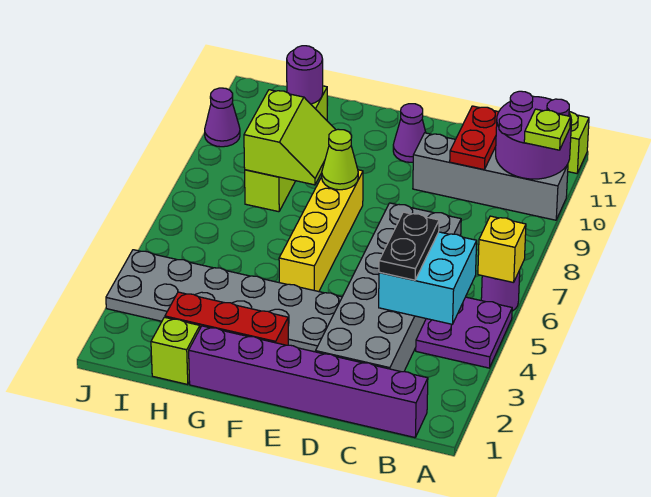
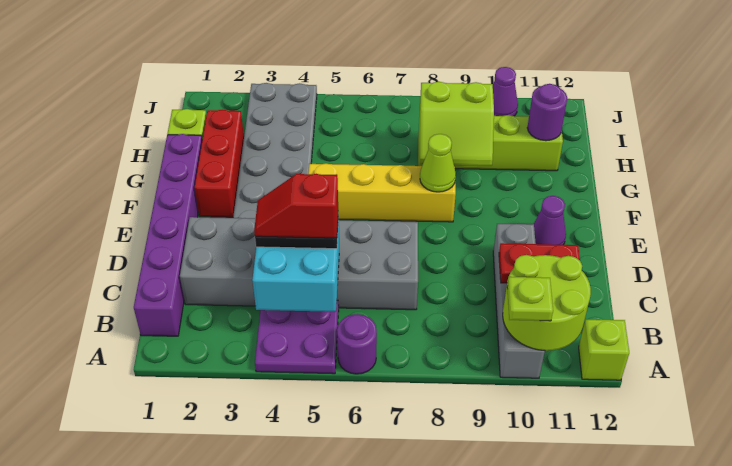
yellow brick A6 level 2 -> none
purple round brick A10:B11 level 2 -> lime round brick A10:B11 level 2
none -> red slope C4:C5 level 4 top 5

